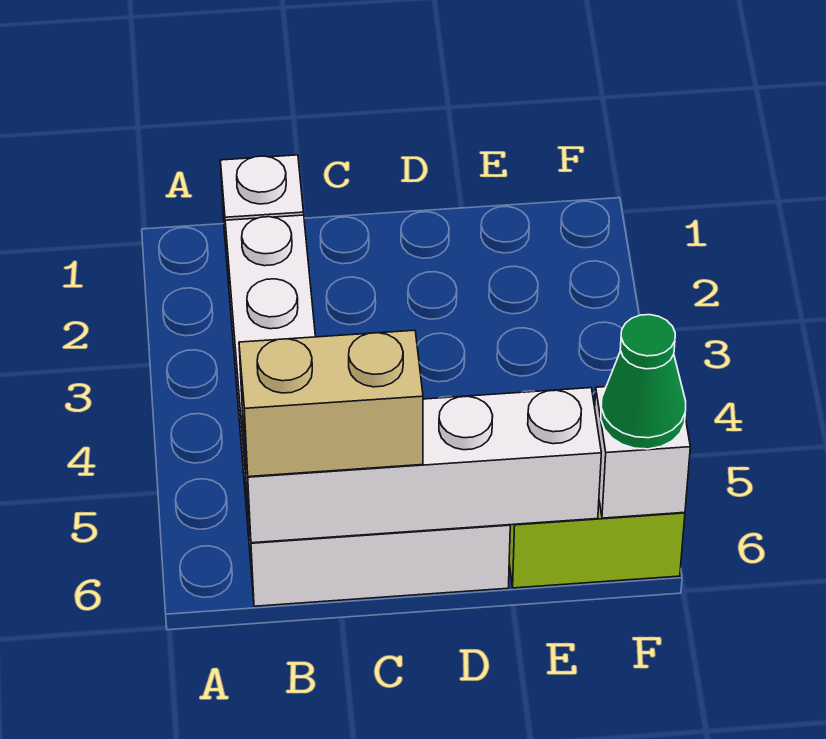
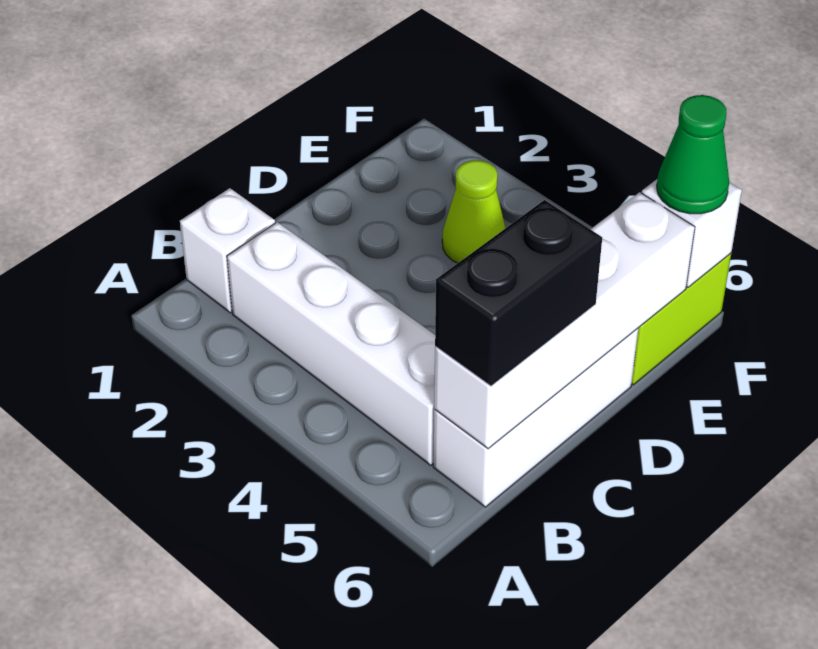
tan brick B6:C6 level 3 -> black brick B6:C6 level 3
none -> lime cone E3 level 1

